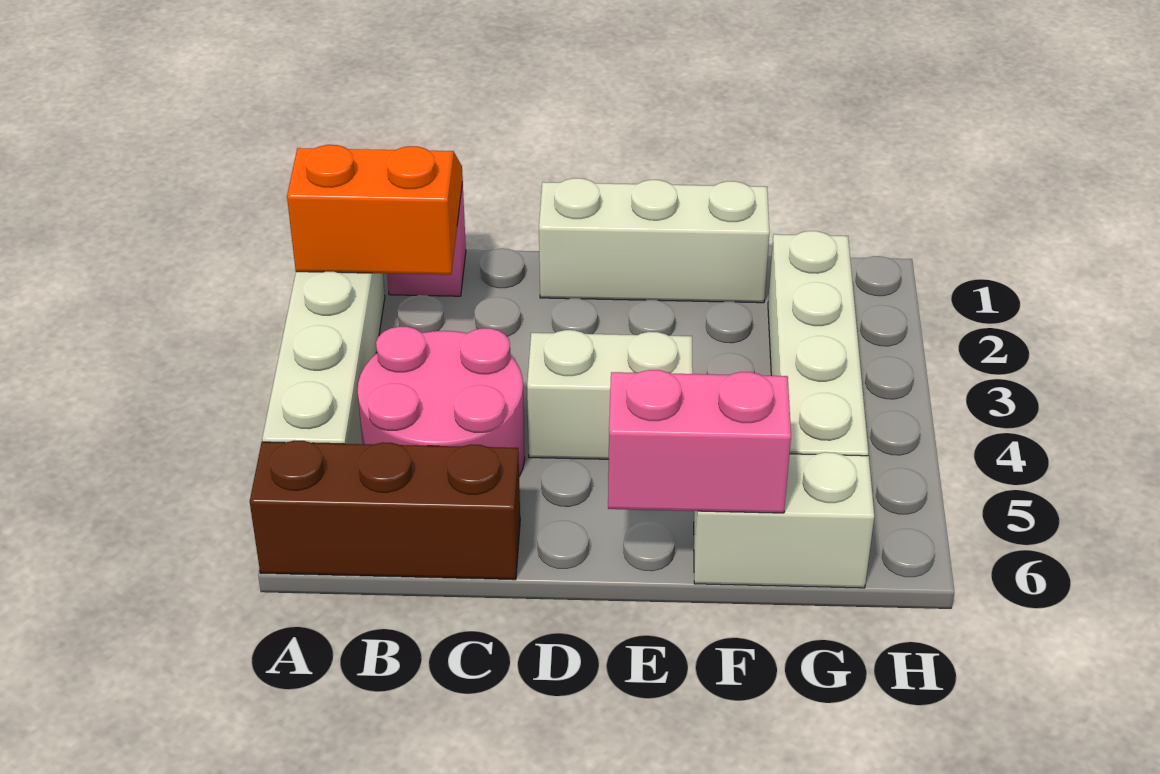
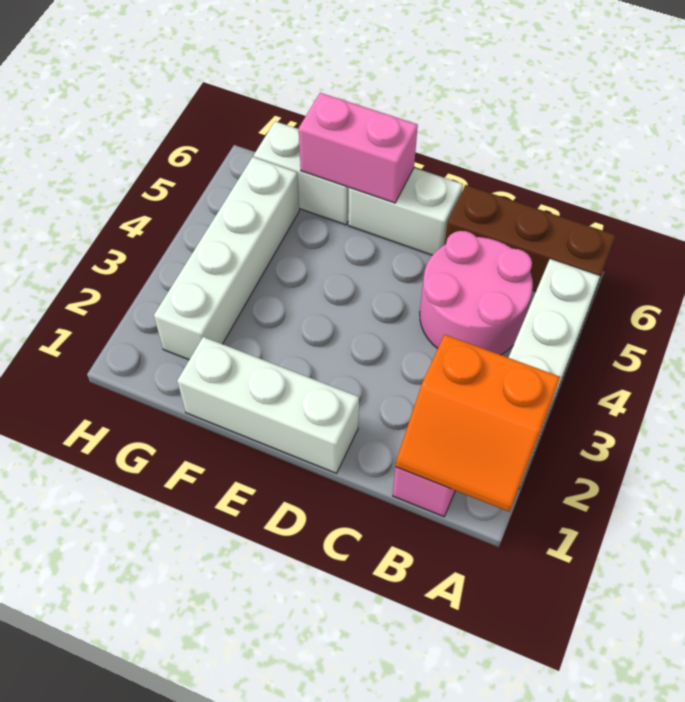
white brick D4:E4 level 1 -> white brick D6:E6 level 1

